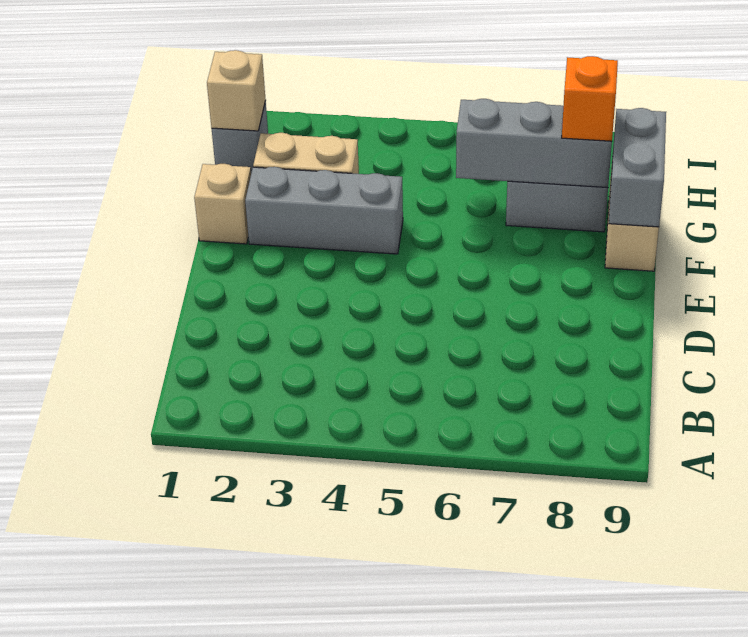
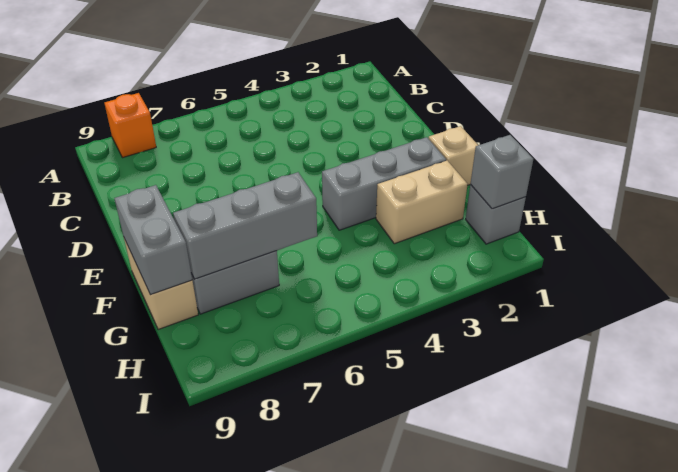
orange brick G8 level 3 -> orange brick A8 level 1
tan brick H1 level 2 -> grey brick H1 level 2

